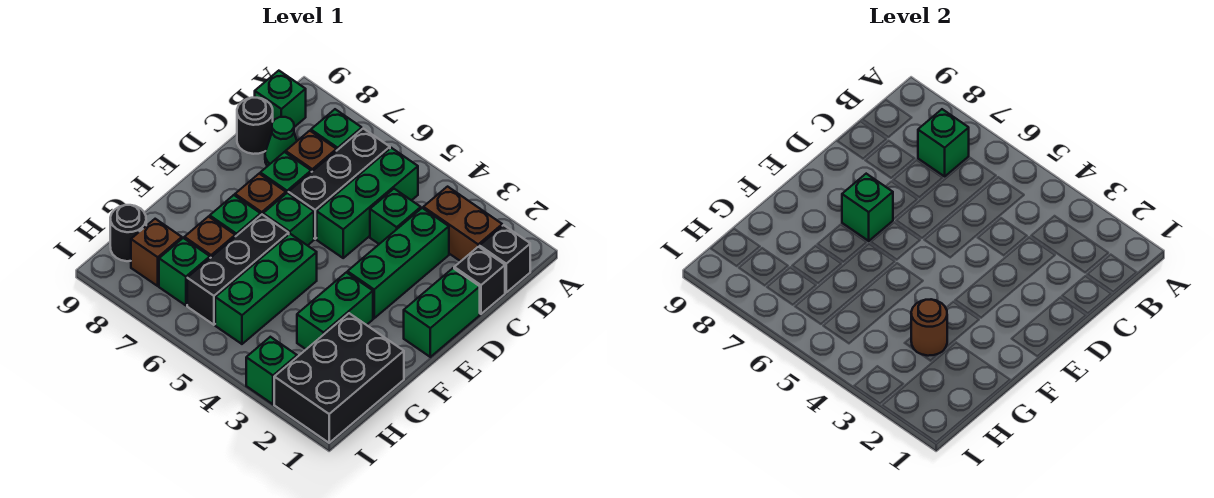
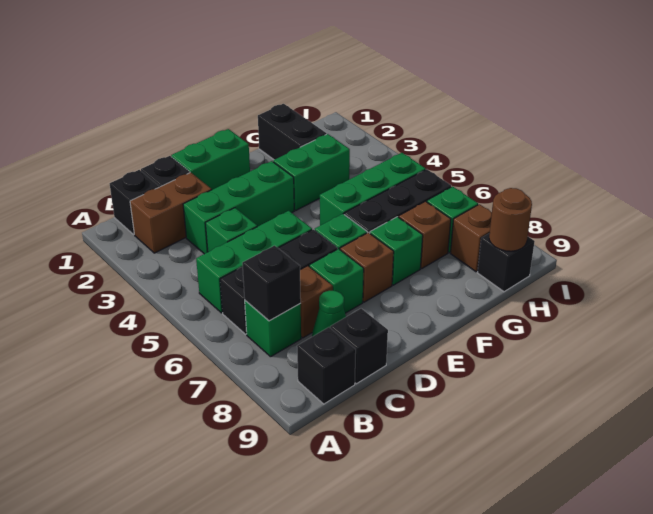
brown brick B2:B3 level 1 -> brown brick B2:C2 level 1
green brick B7 level 2 -> black brick B7 level 2
green brick B9 level 1 -> black brick B9 level 1
black round brick C9 level 1 -> black brick C9 level 1
green brick E7 level 2 -> none
black brick G1:I2 level 1 -> black brick G1:G2 level 1
brown round brick G3 level 2 -> brown round brick H9 level 2
black round brick H9 level 1 -> black brick H9 level 1
green brick I3 level 1 -> none

